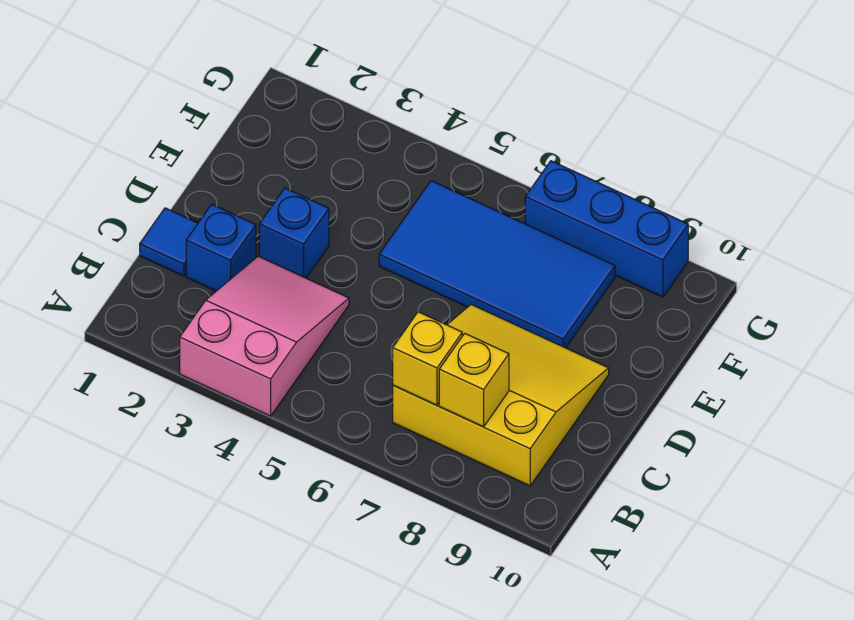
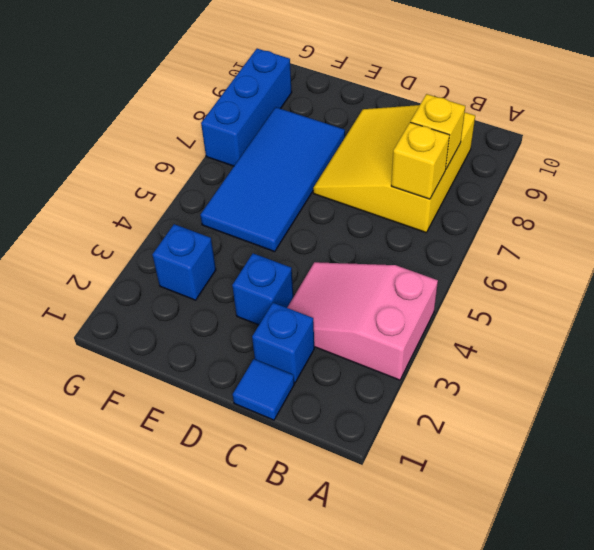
none -> blue brick F3 level 1

